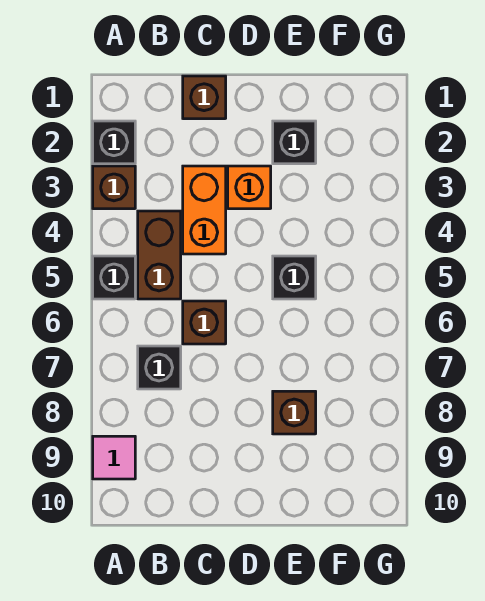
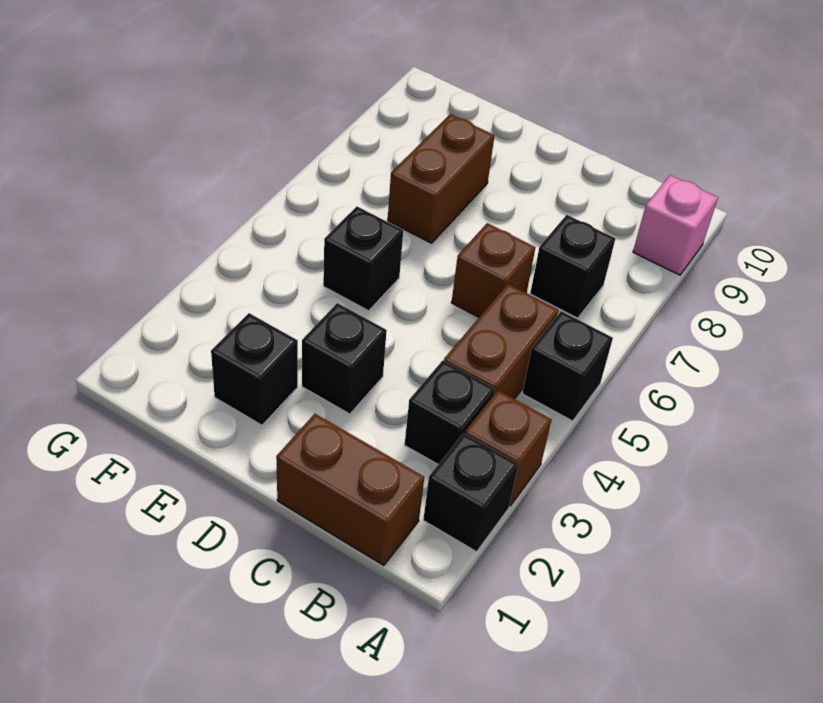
pink tile A9 level 1 -> pink brick A9 level 1
none -> black brick B3 level 1
brown brick C1 level 1 -> brown brick B1:C1 level 1
orange brick C3:C4 level 1 -> none
orange brick D3 level 1 -> black brick D3 level 1
brown brick E8 level 1 -> brown brick E7:E8 level 1

